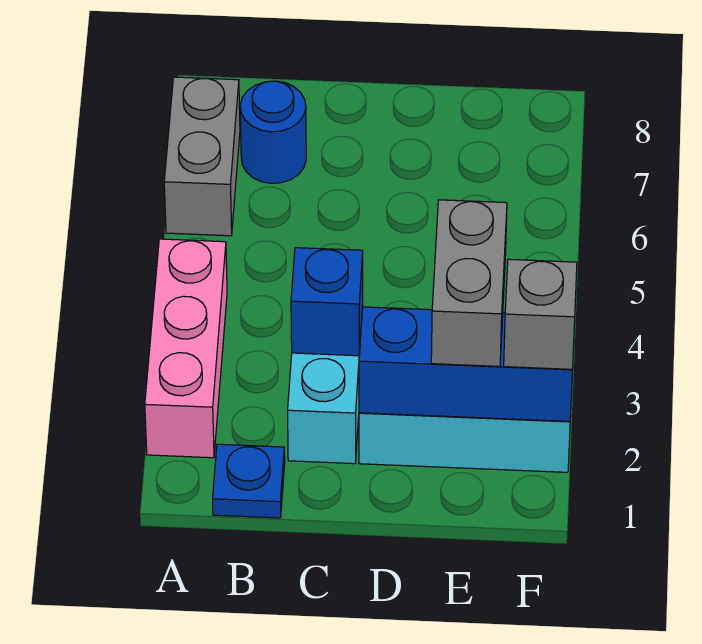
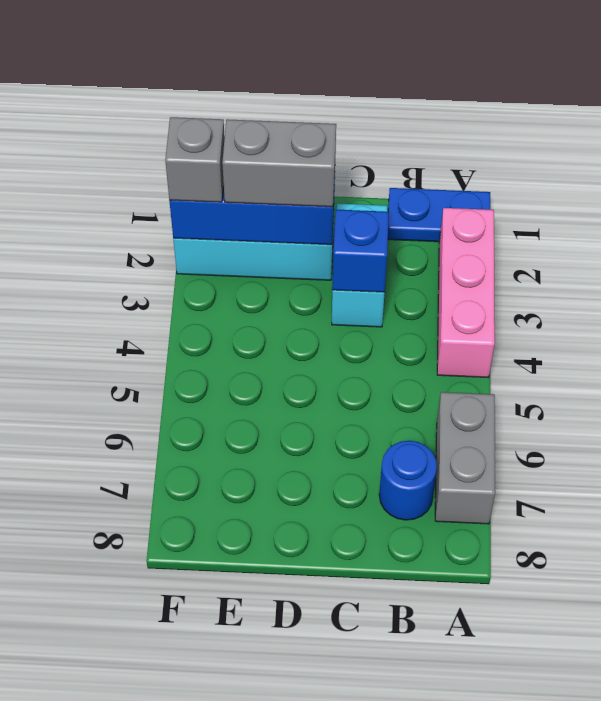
blue plate B1 level 1 -> blue plate A1:B1 level 1
grey brick E2:E3 level 3 -> grey brick D2:E2 level 3

